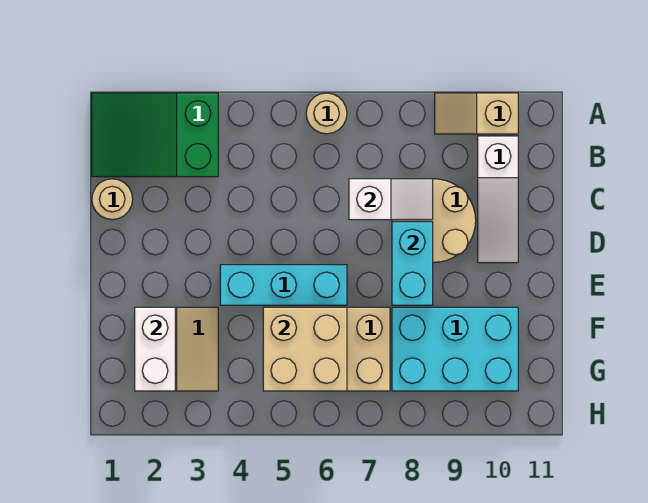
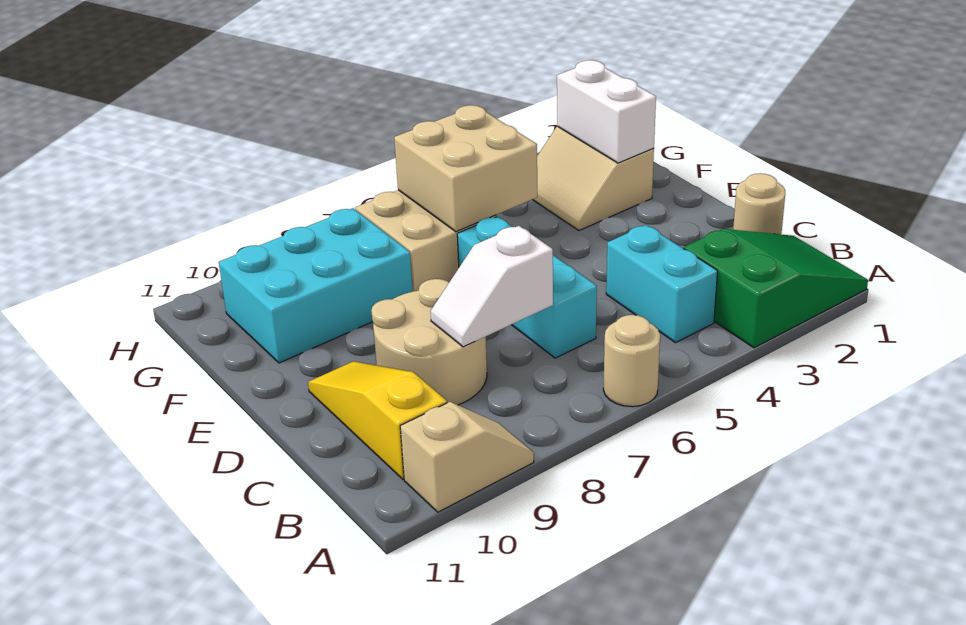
white slope B10:D10 level 1 top B -> yellow slope B10:D10 level 1 top B
cyan brick D8:E8 level 2 -> cyan brick B4:C4 level 1
cyan brick E4:E6 level 1 -> cyan brick C6:E6 level 1

